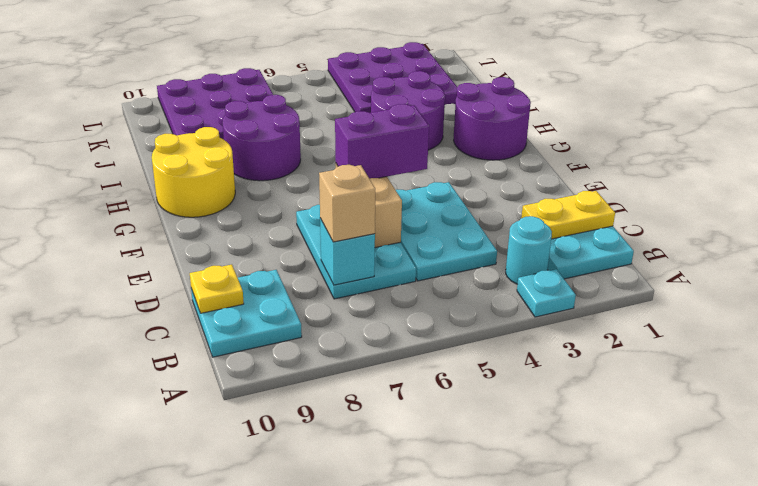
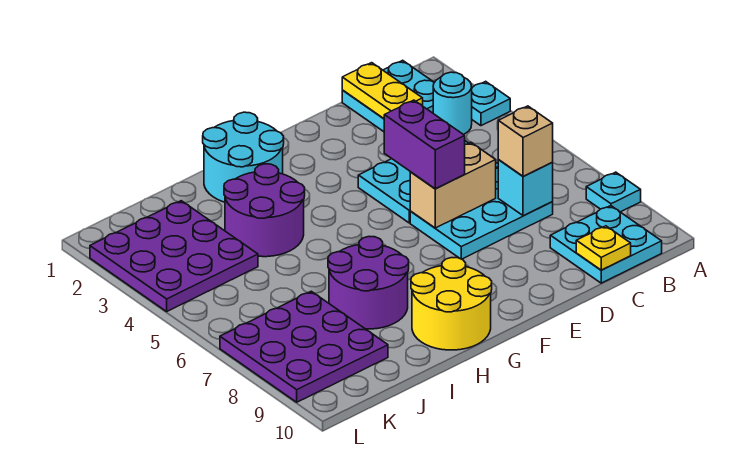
none -> cyan plate A8 level 1
purple round brick G1:H2 level 1 -> cyan round brick G1:H2 level 1

